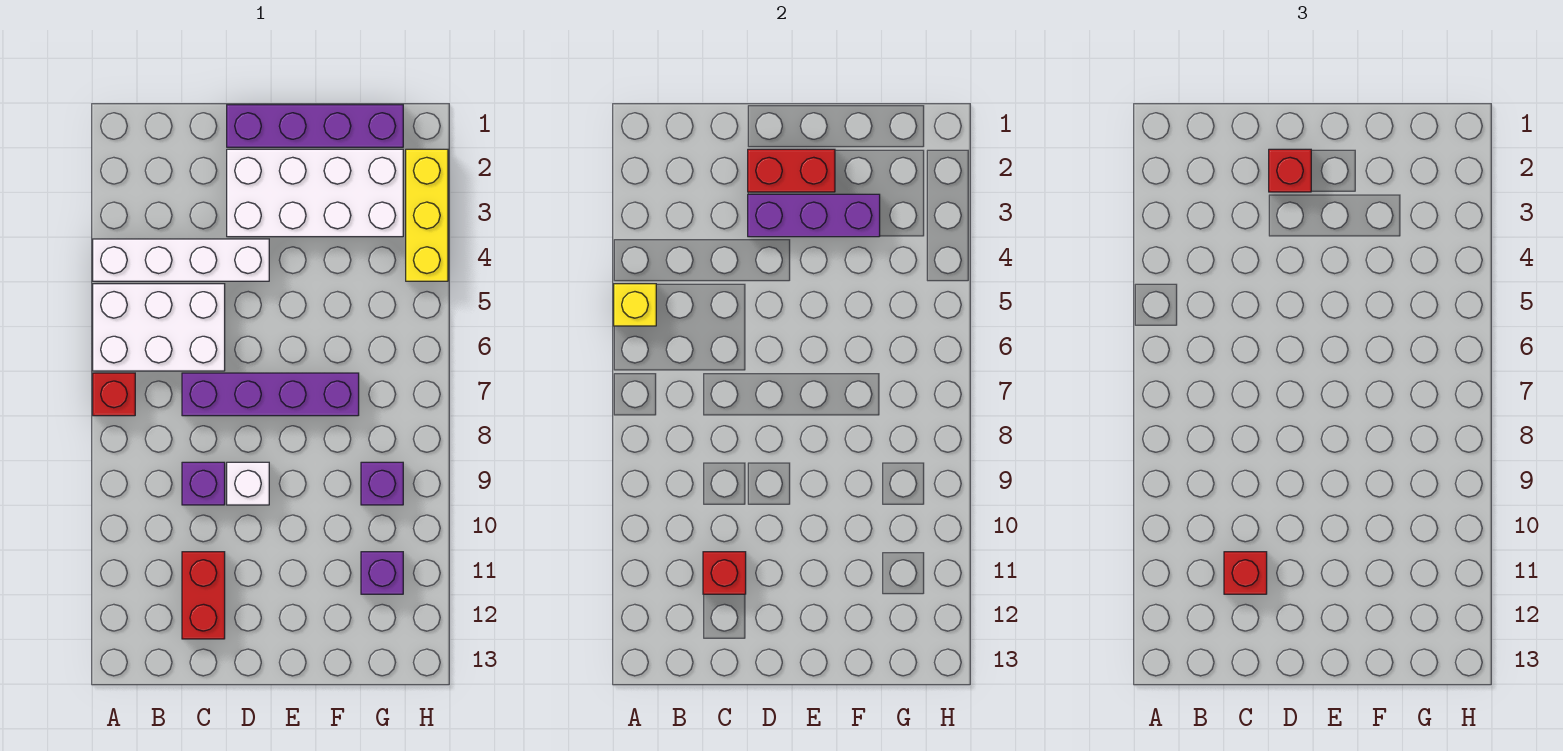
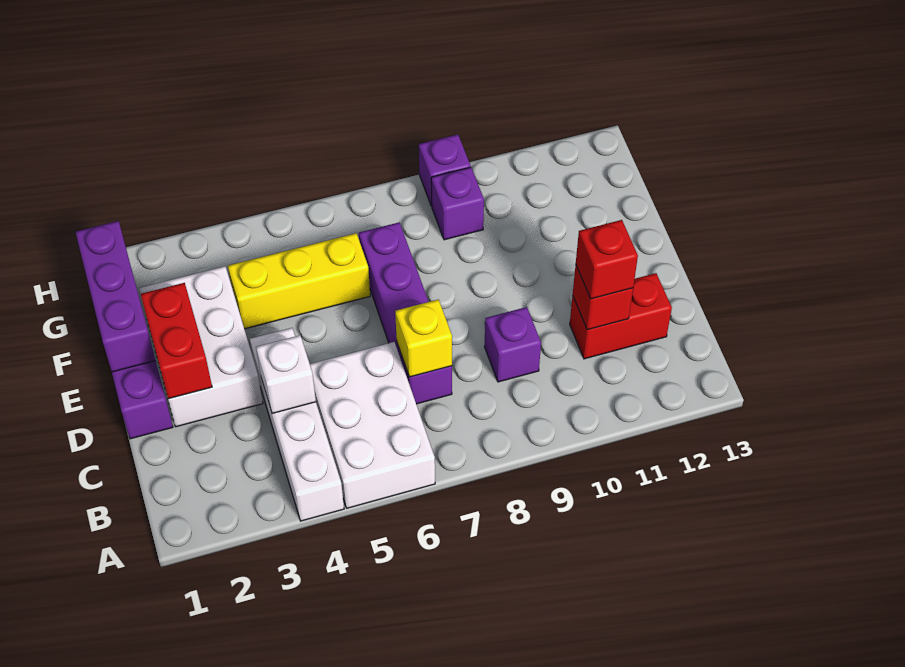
yellow brick A5 level 2 -> yellow brick C7 level 2
red brick A7 level 1 -> none
white brick D2:G3 level 1 -> white brick D2:F3 level 1
red brick D2 level 3 -> none
purple brick D3:F3 level 2 -> purple brick E1:G1 level 2
white brick D9 level 1 -> white brick C4 level 2
purple brick G11 level 1 -> purple brick H9 level 1
yellow brick H2:H4 level 1 -> yellow brick F4:F6 level 1

